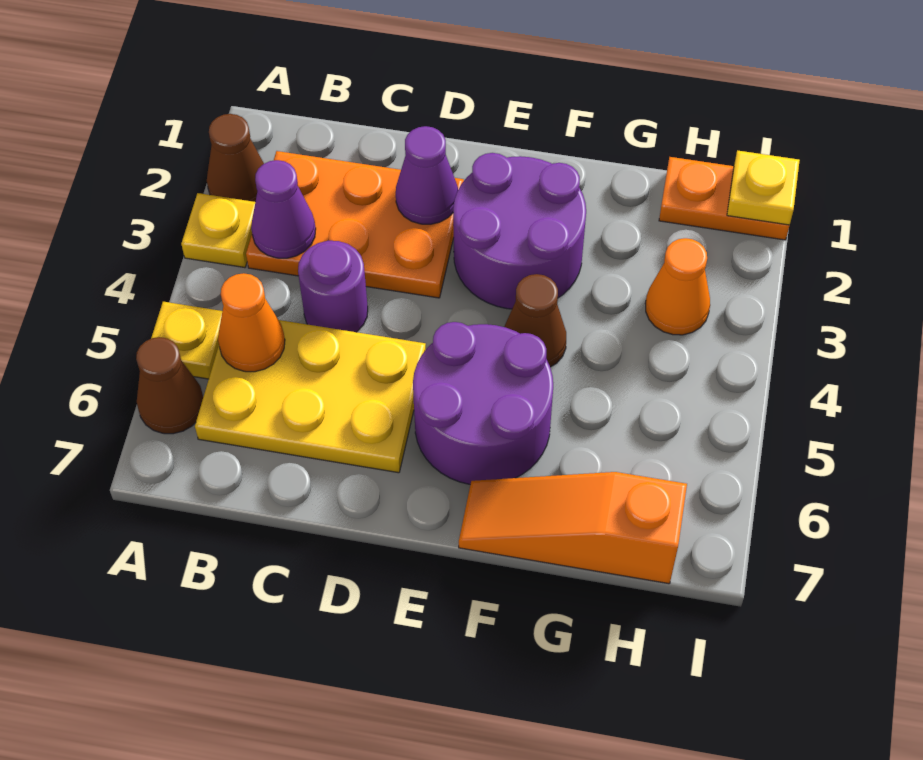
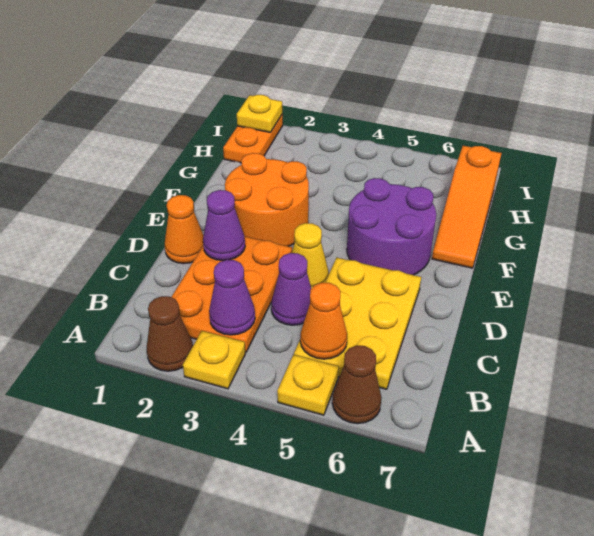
purple round brick C4 level 1 -> purple cone C4 level 1
none -> yellow cone D4 level 1
purple round brick E2:F3 level 1 -> orange round brick E2:F3 level 1
brown cone F4 level 1 -> none
orange cone H3 level 1 -> orange cone D1 level 1

